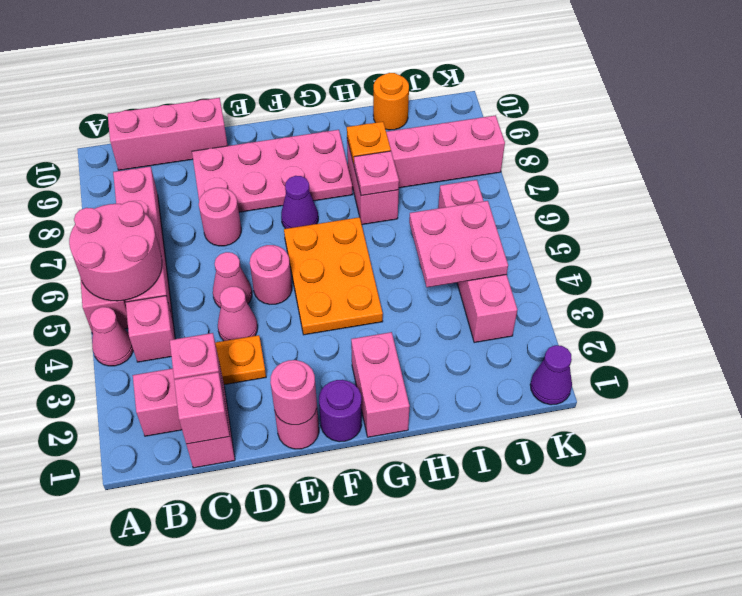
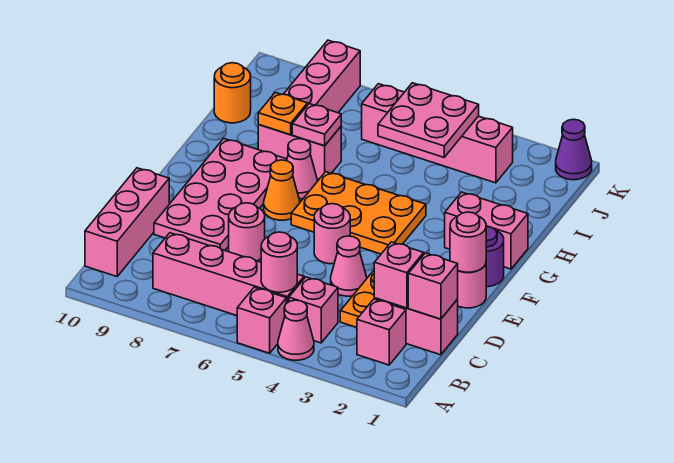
pink round brick A5:B6 level 2 -> pink round brick B5 level 2
pink cone D5 level 1 -> pink cone G7 level 1
purple cone F7 level 1 -> orange cone F7 level 1

